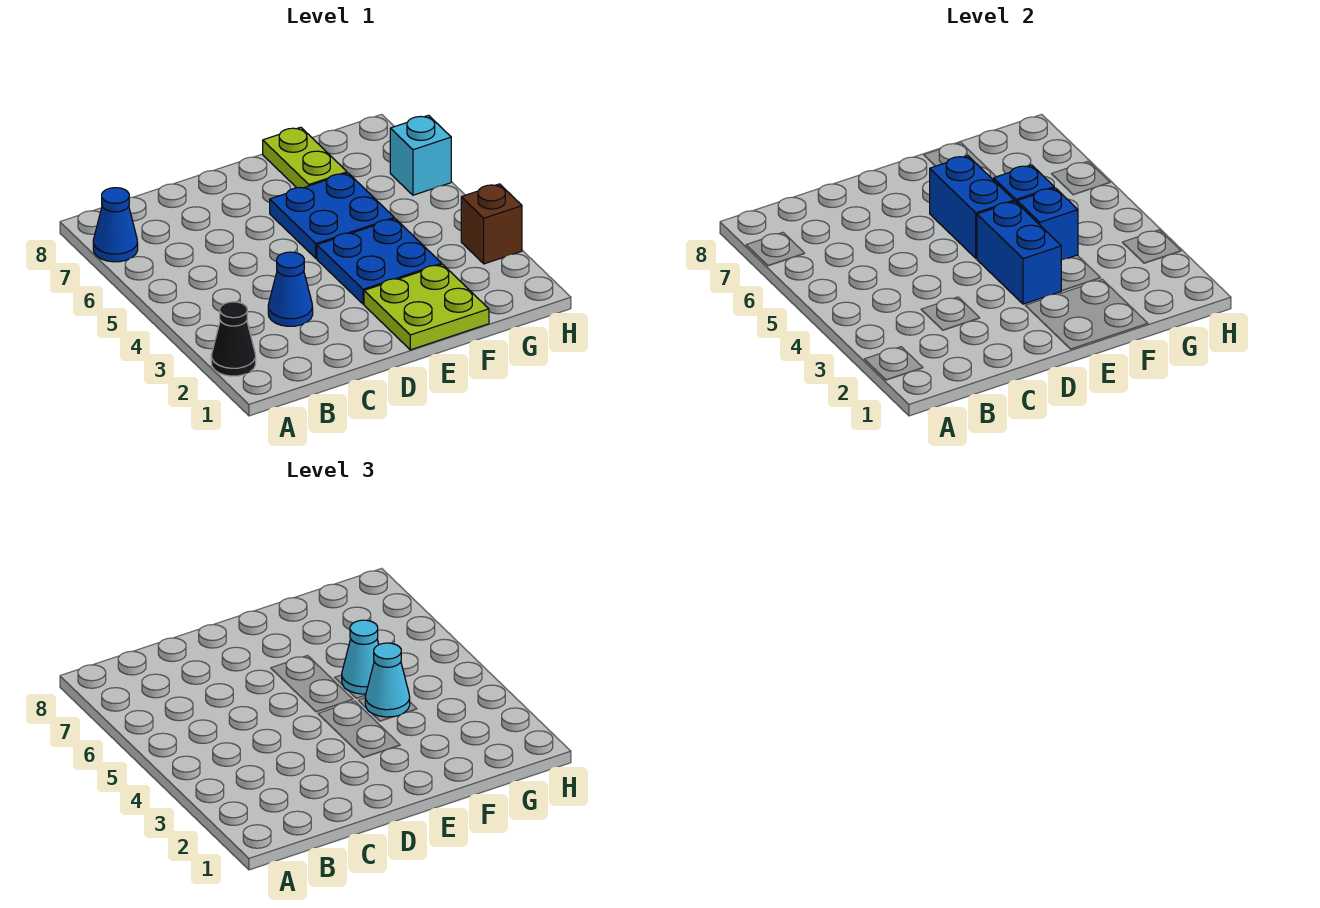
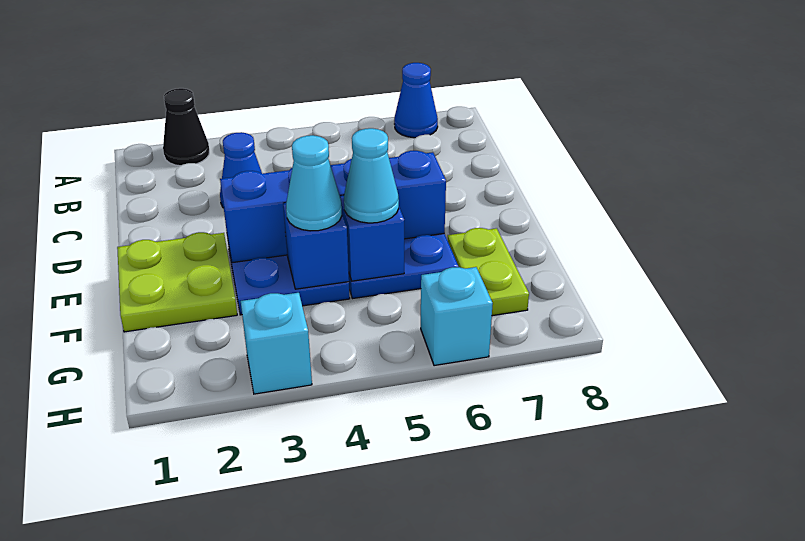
lime plate F7:F8 level 1 -> lime plate F7:G7 level 1
brown brick H3 level 1 -> cyan brick H3 level 1

